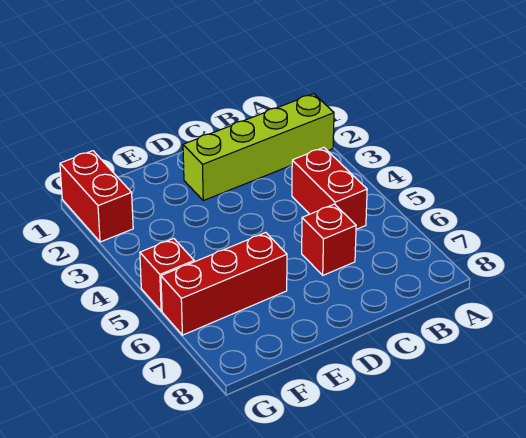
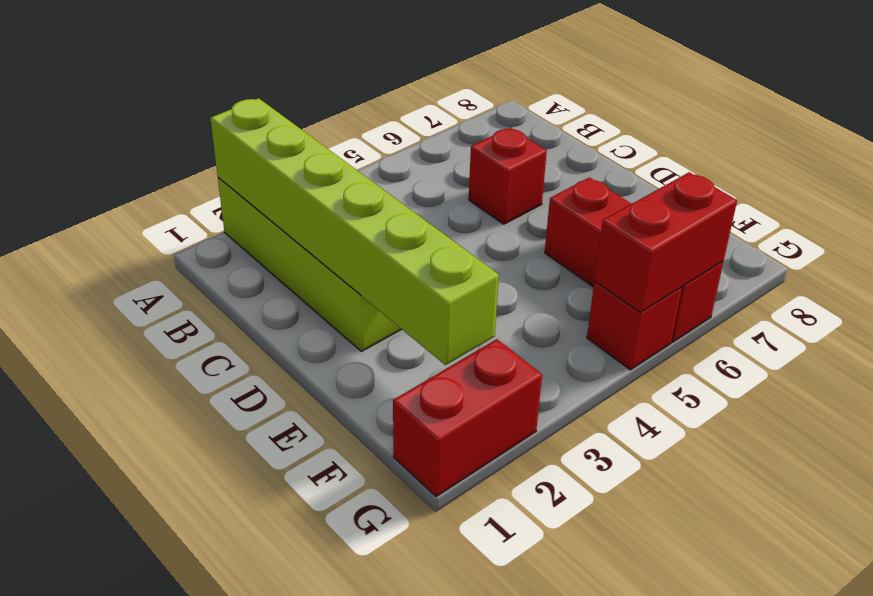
none -> lime brick A2:F2 level 2
red brick B4:B5 level 1 -> red brick G5:G6 level 2

